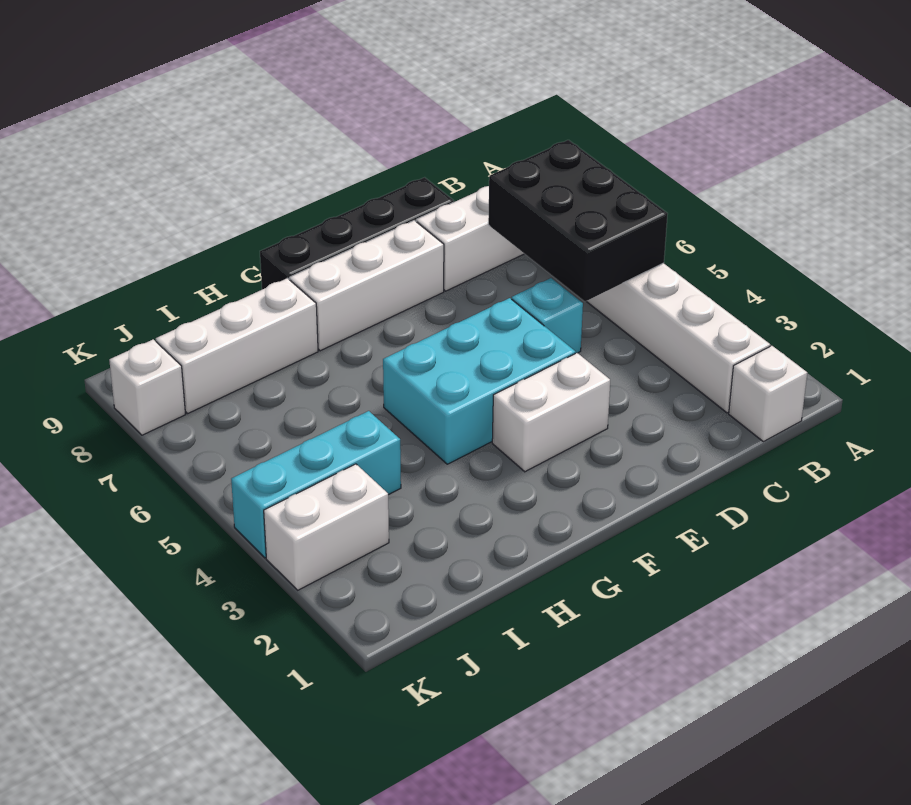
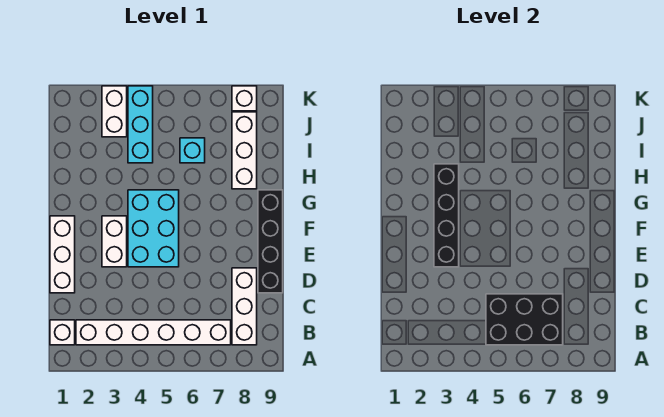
cyan brick D5 level 1 -> cyan brick I6 level 1
none -> black brick E3:H3 level 2
white brick E8:G8 level 1 -> white brick D1:F1 level 1

